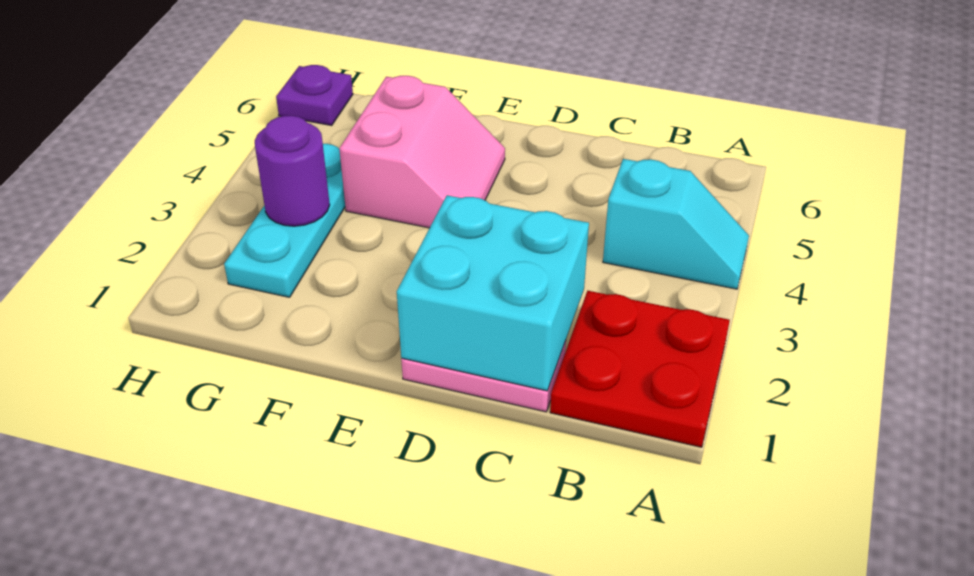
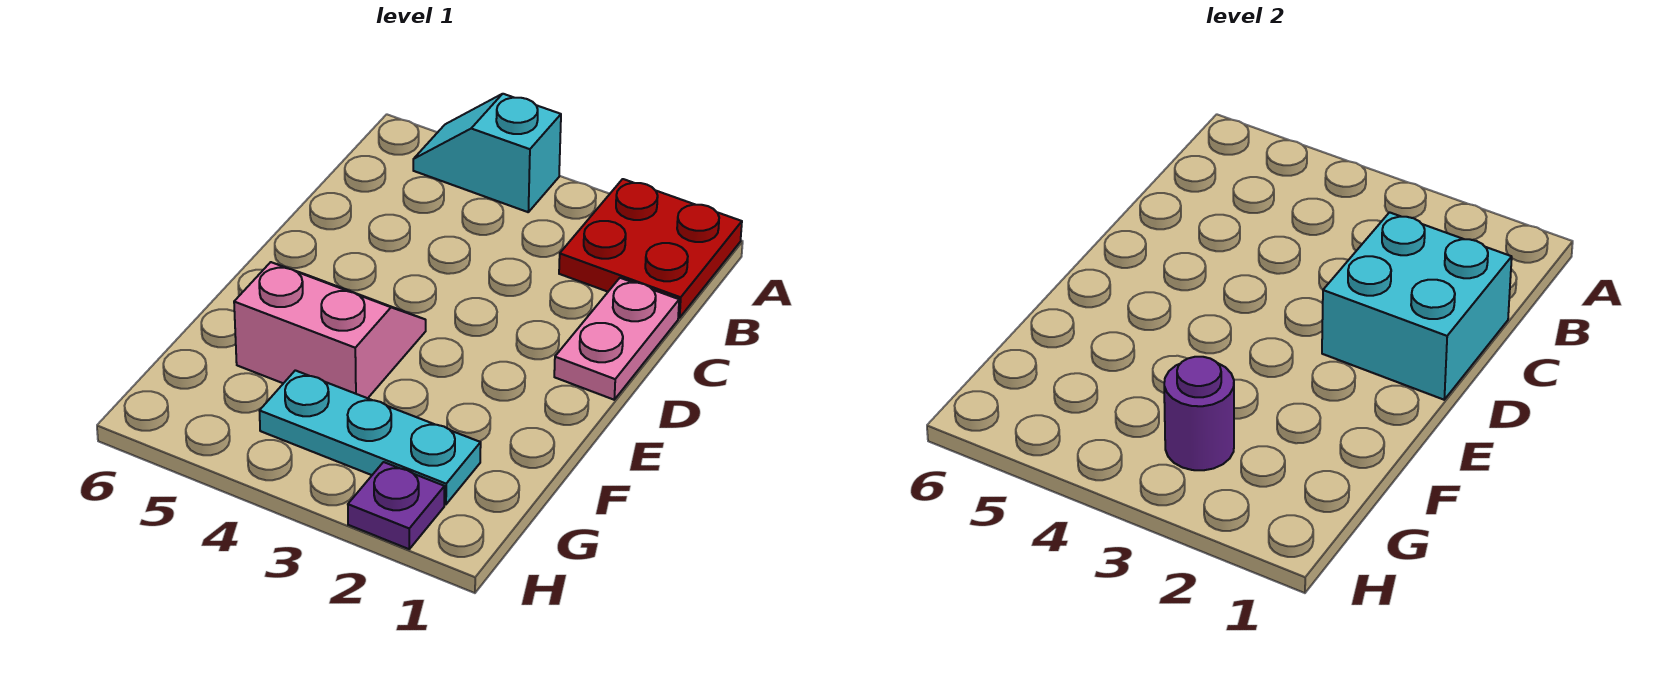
cyan slope A4:B4 level 1 top B -> cyan slope A4:A5 level 1 top 4
purple plate H6 level 1 -> purple plate H2 level 1

